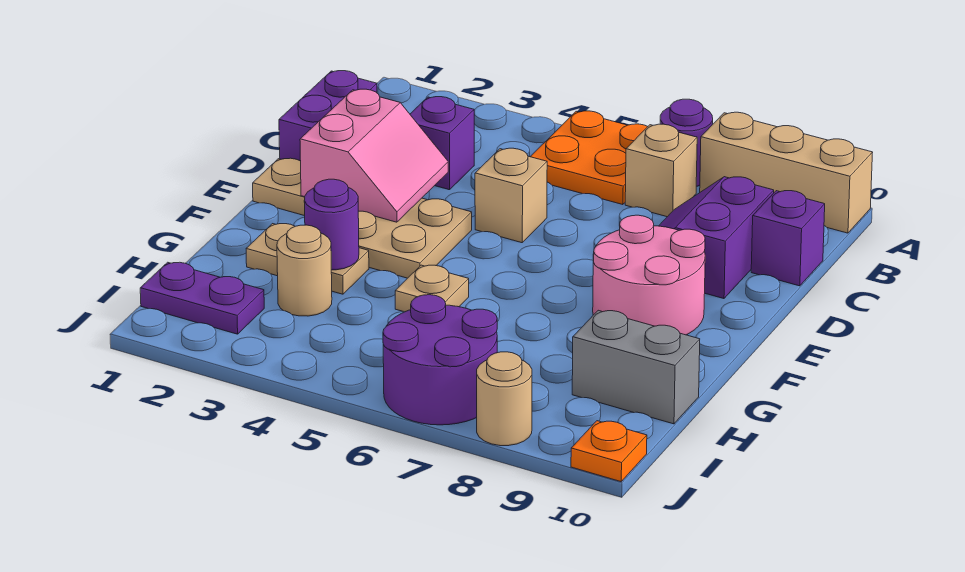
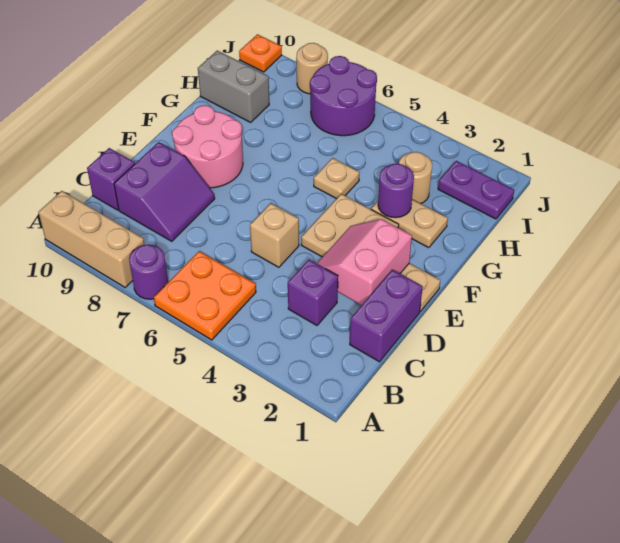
tan brick B7 level 1 -> none

